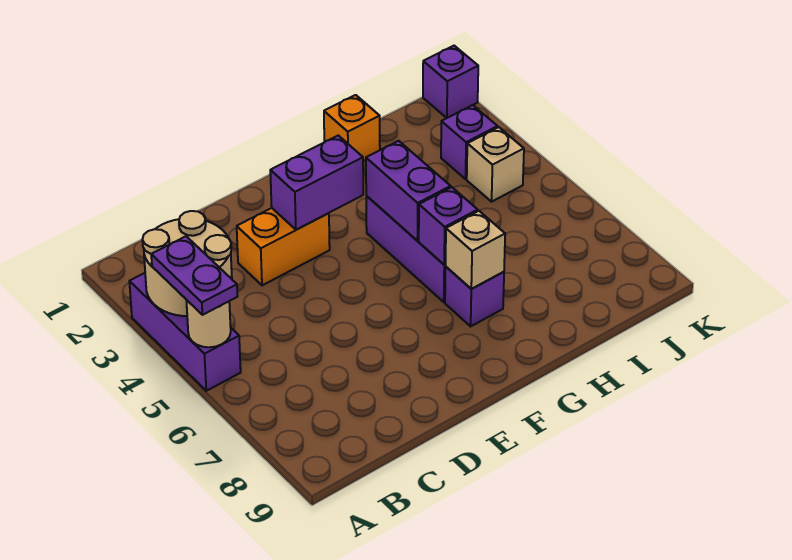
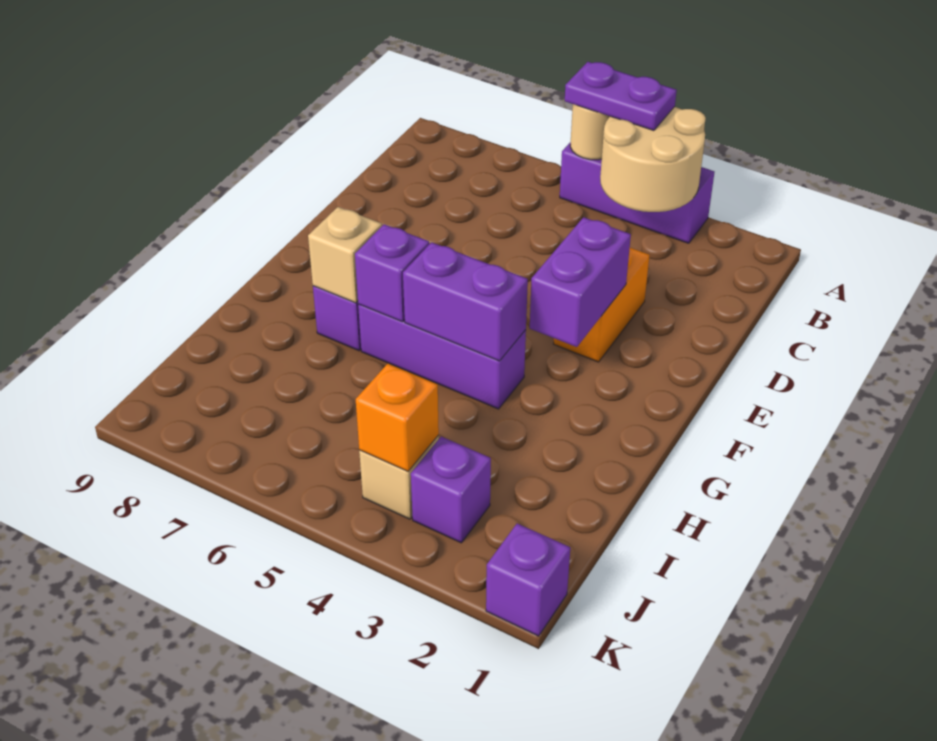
orange brick H1 level 1 -> orange brick J4 level 2

